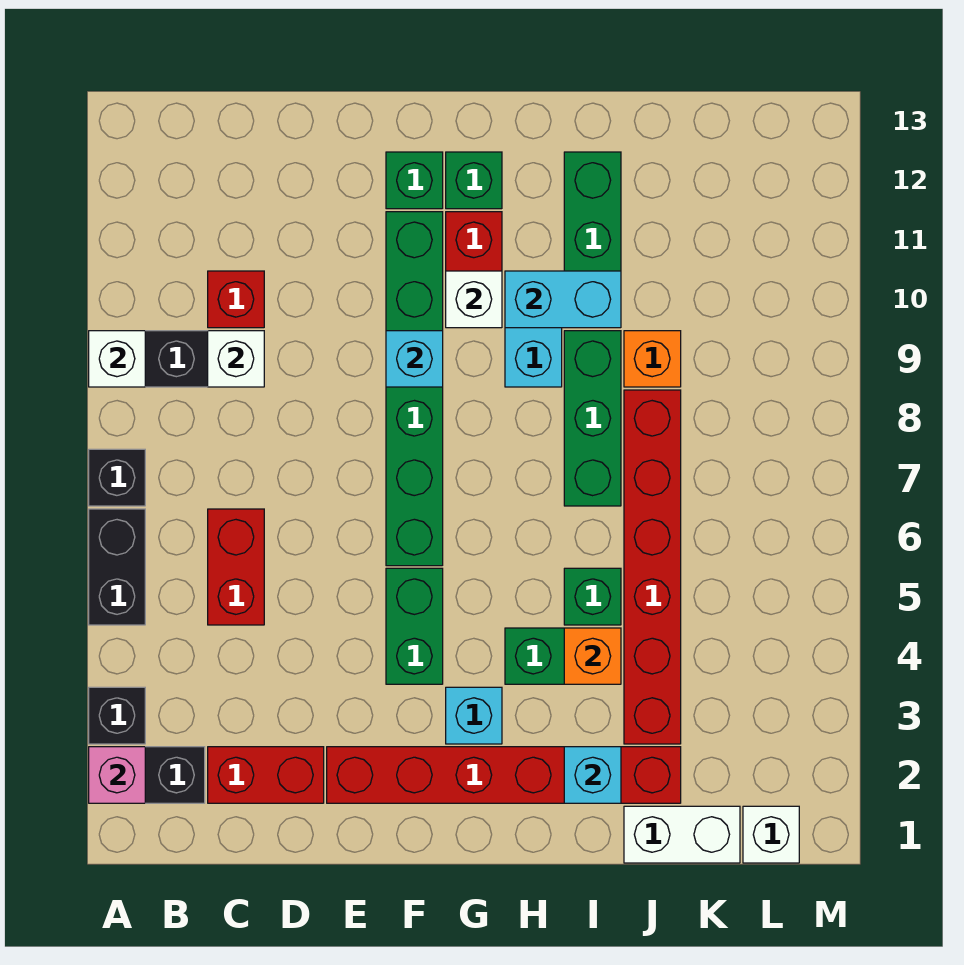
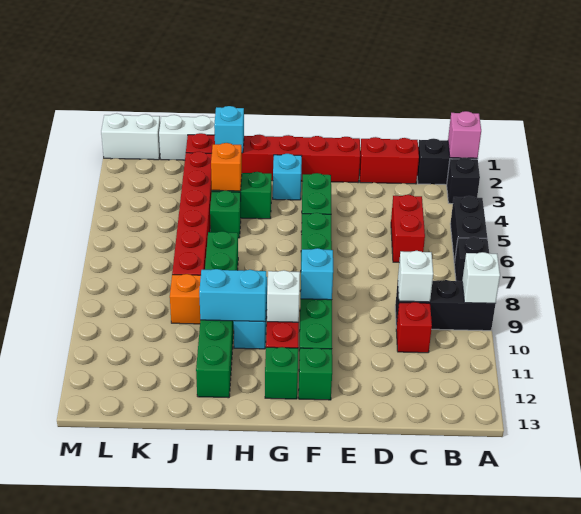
white brick L1 level 1 -> white brick L1:M1 level 1

